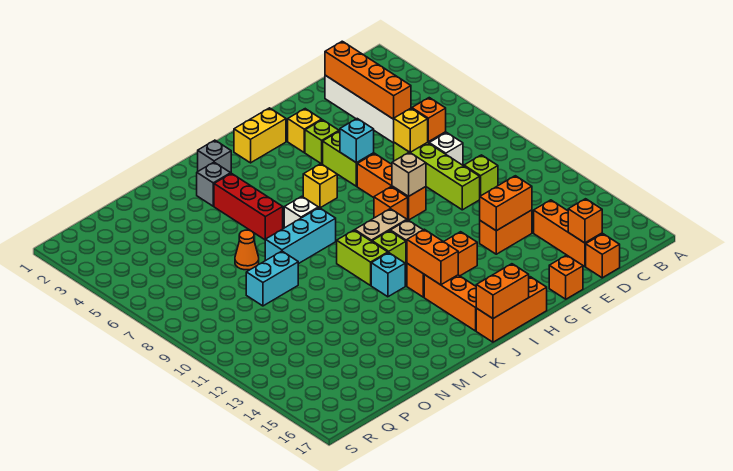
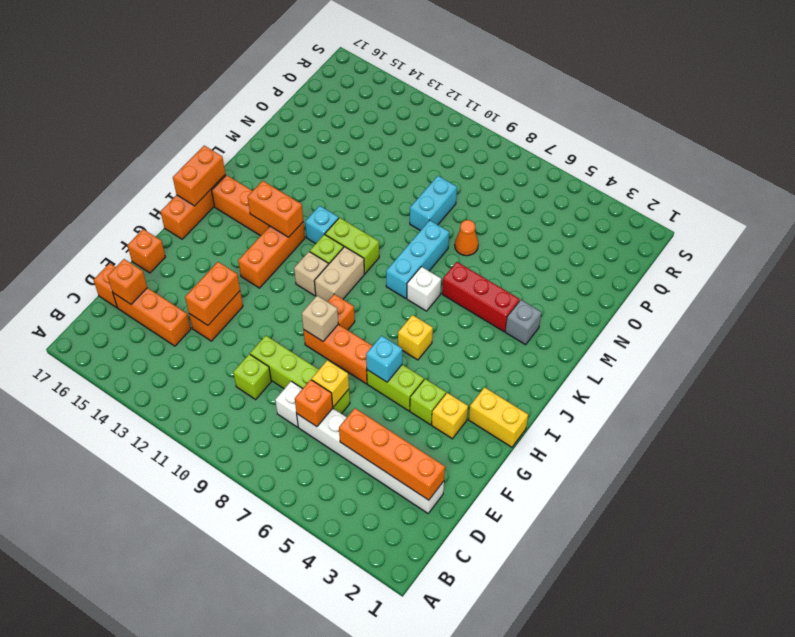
yellow brick H2:I2 level 1 -> yellow brick H1:H2 level 1
grey brick K2 level 1 -> none

